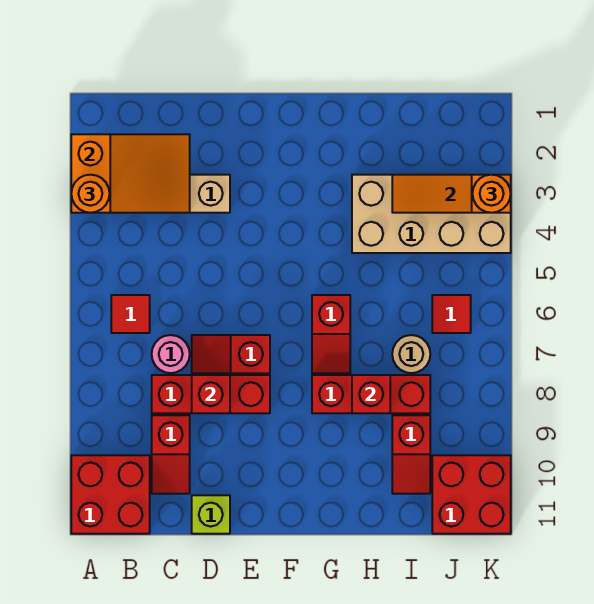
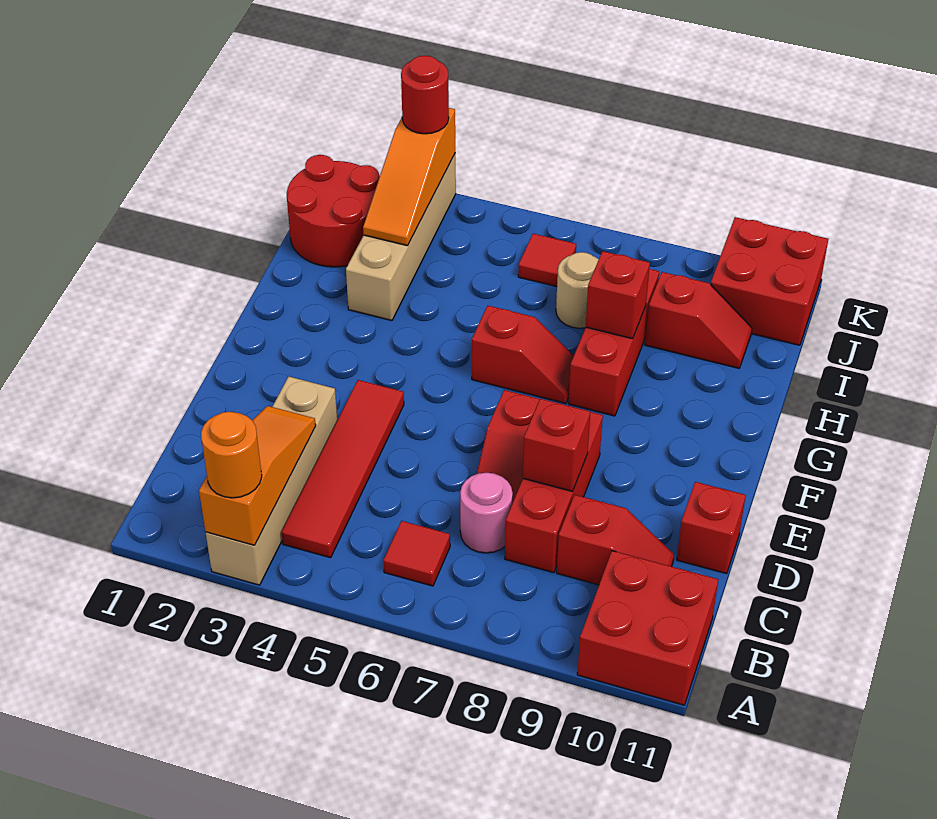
orange slope A2:C3 level 2 top A -> orange slope A3:C3 level 2 top A
none -> red tile B4:E4 level 1
lime brick D11 level 1 -> red brick D11 level 1
tan brick H3:K4 level 1 -> tan brick H3:K3 level 1
none -> red round brick I1:J2 level 1
orange round brick K3 level 3 -> red round brick K3 level 3

